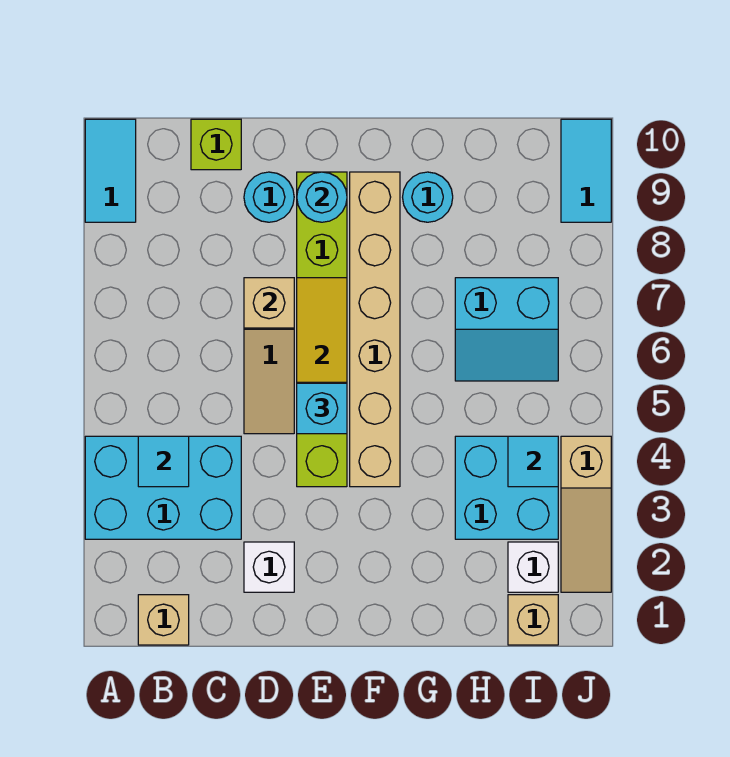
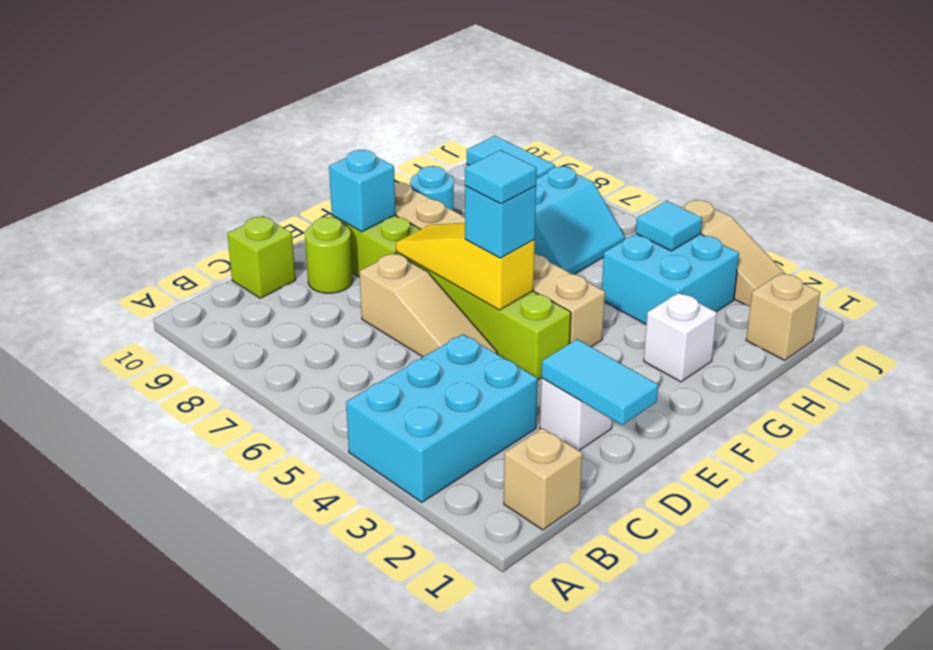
cyan tile A9:A10 level 1 -> cyan tile D1:D2 level 2
cyan tile B4 level 2 -> cyan tile E5 level 4
tan brick D7 level 2 -> none
cyan round brick D9 level 1 -> lime round brick D9 level 1
cyan round brick E9 level 2 -> cyan brick E9 level 2
white brick I2 level 1 -> white brick G2 level 1

